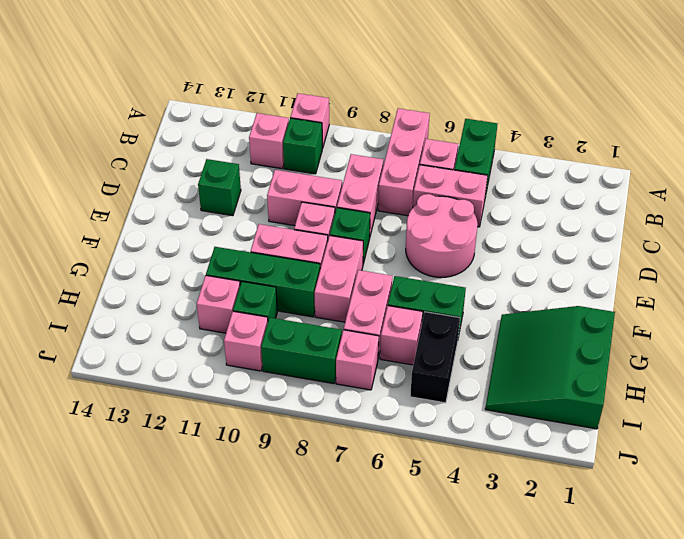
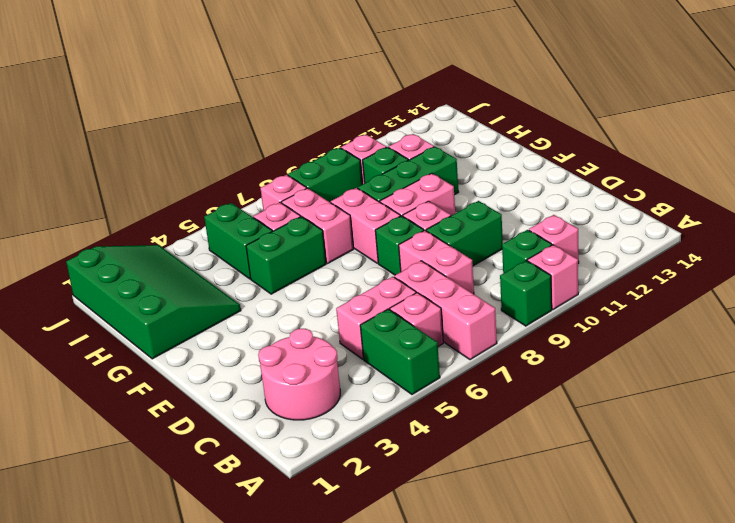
pink round brick D5:E6 level 1 -> pink round brick B2:C3 level 1
pink brick D9:D10 level 1 -> green brick D9:D10 level 1
green brick D12 level 1 -> green brick A9 level 1
green slope G1:I3 level 1 top 1 -> green slope G1:J3 level 1 top 1
black brick H5:I5 level 1 -> green brick H5:I5 level 1

